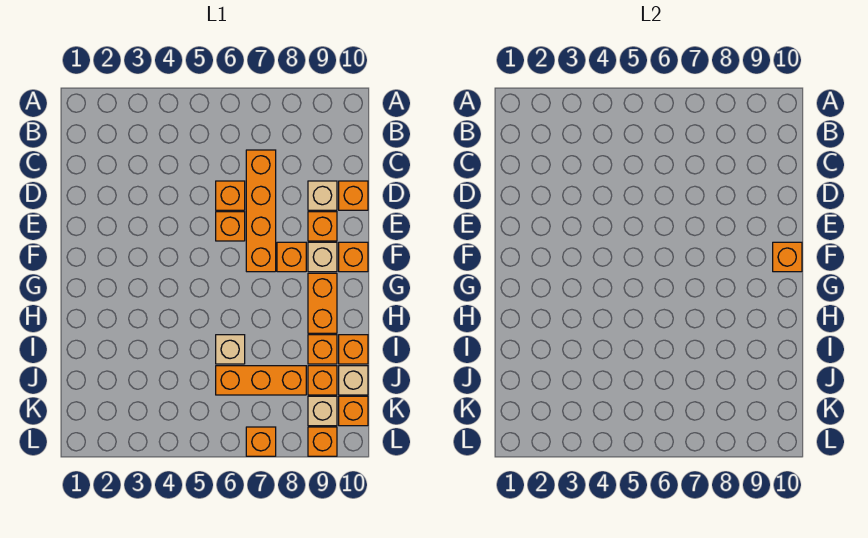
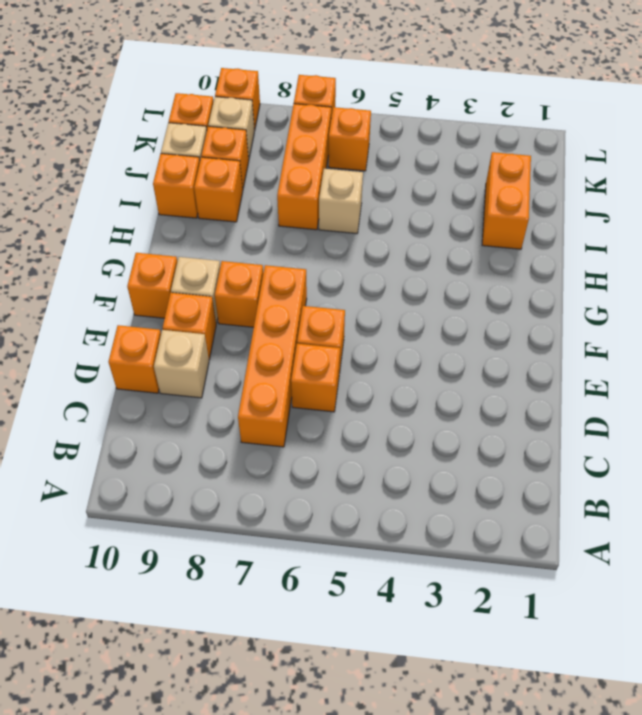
orange brick F10 level 2 -> orange brick K6 level 1
orange brick G9:H9 level 1 -> orange brick I2:J2 level 1
orange brick J6:J8 level 1 -> orange brick I7:K7 level 1

